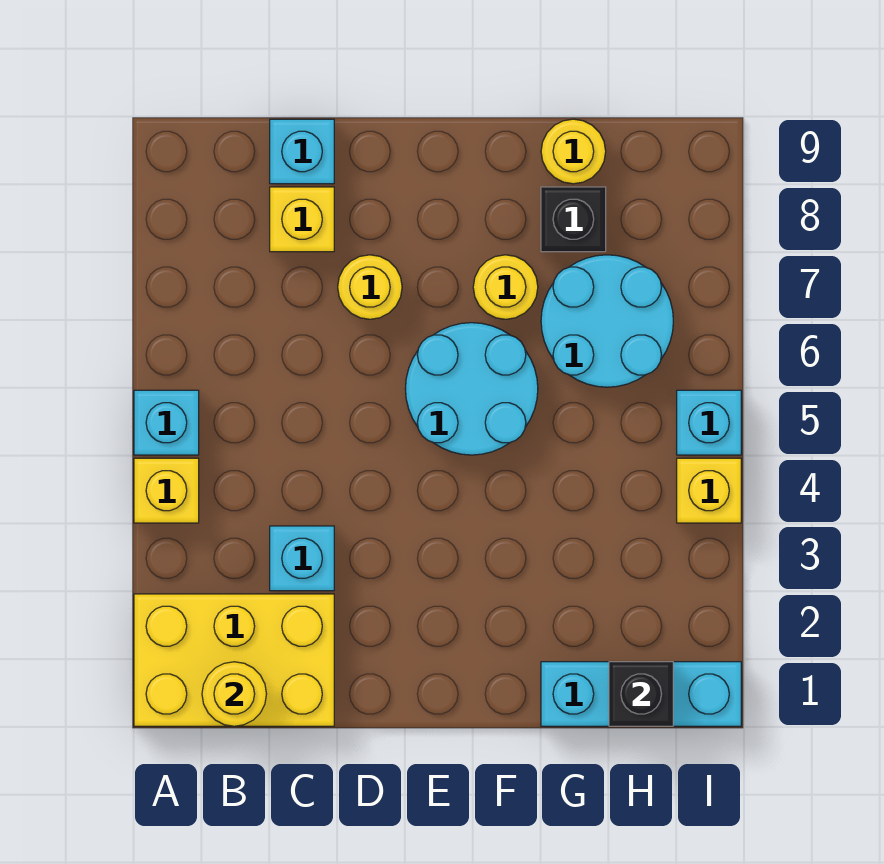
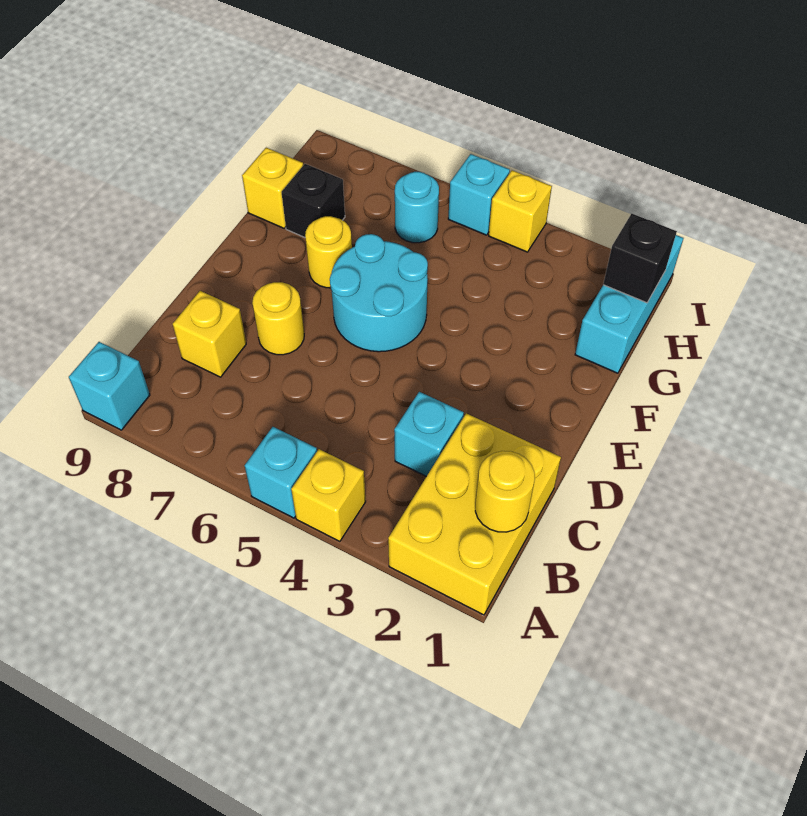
cyan brick C9 level 1 -> cyan brick A9 level 1
cyan round brick G6:H7 level 1 -> cyan round brick H6 level 1
yellow round brick G9 level 1 -> yellow brick G9 level 1

